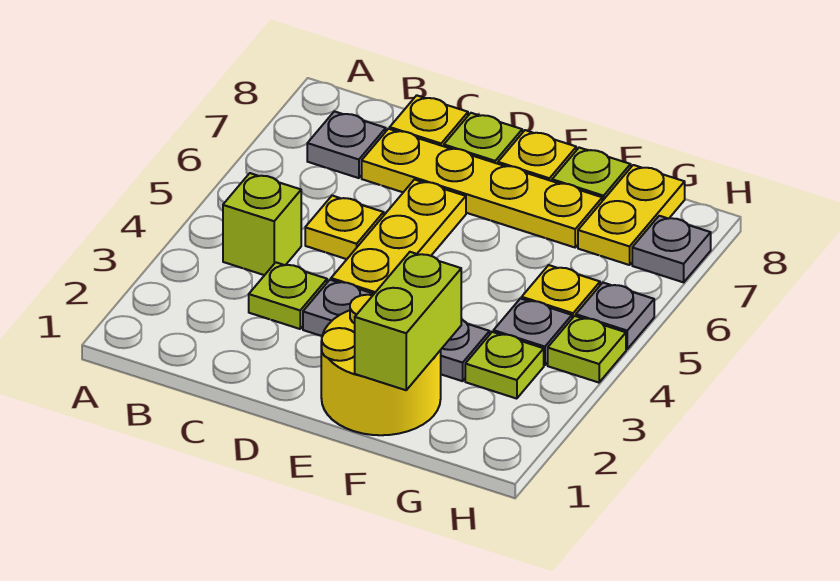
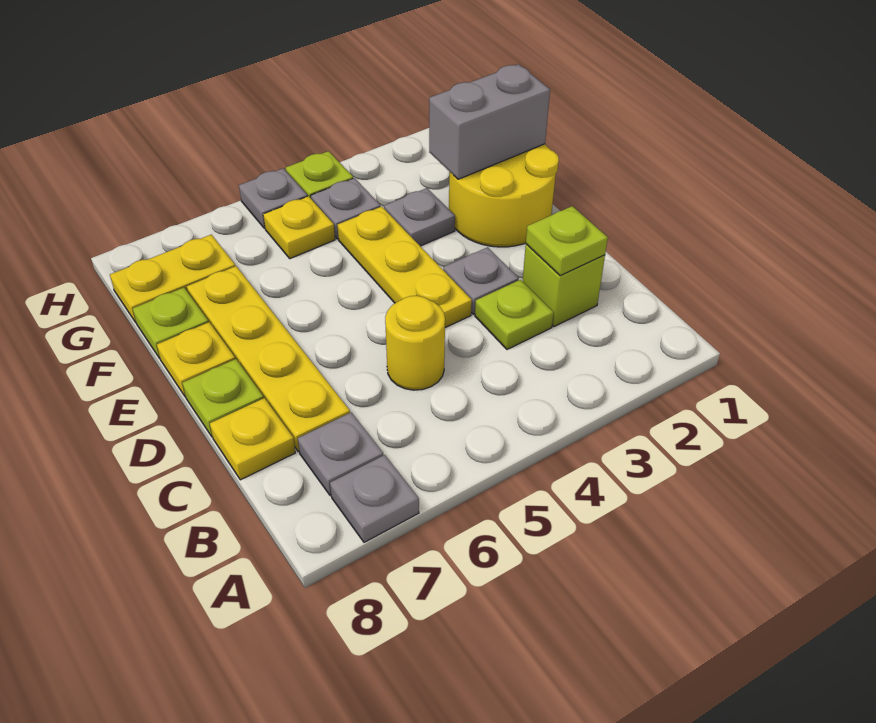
lime brick B4 level 1 -> lime brick C2 level 1
yellow plate C5 level 1 -> yellow round brick C5 level 1
yellow plate D4:D6 level 1 -> yellow plate D4:F4 level 1
lime brick F1:F2 level 2 -> grey brick F1:F2 level 2
lime plate G3 level 1 -> lime plate C2 level 2
grey plate H7 level 1 -> grey plate A7 level 1

